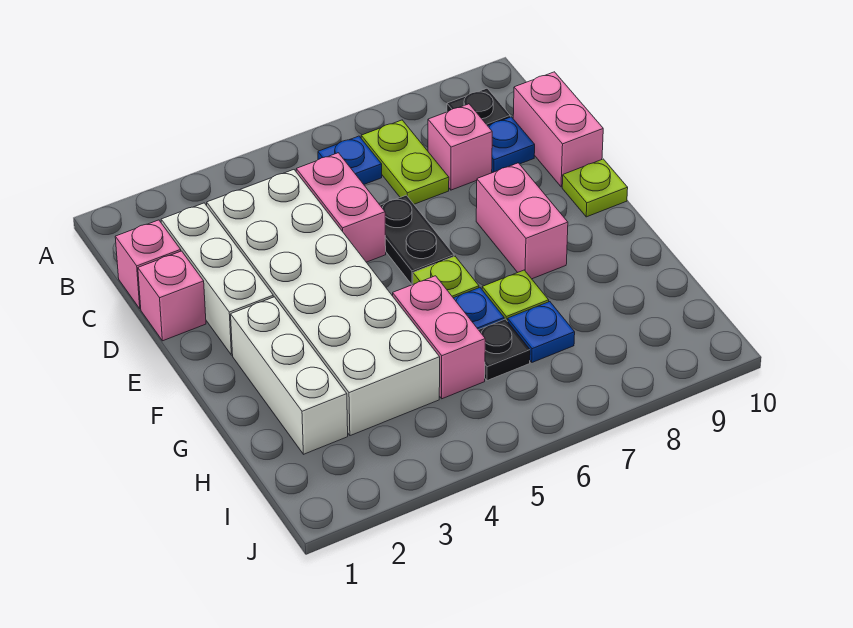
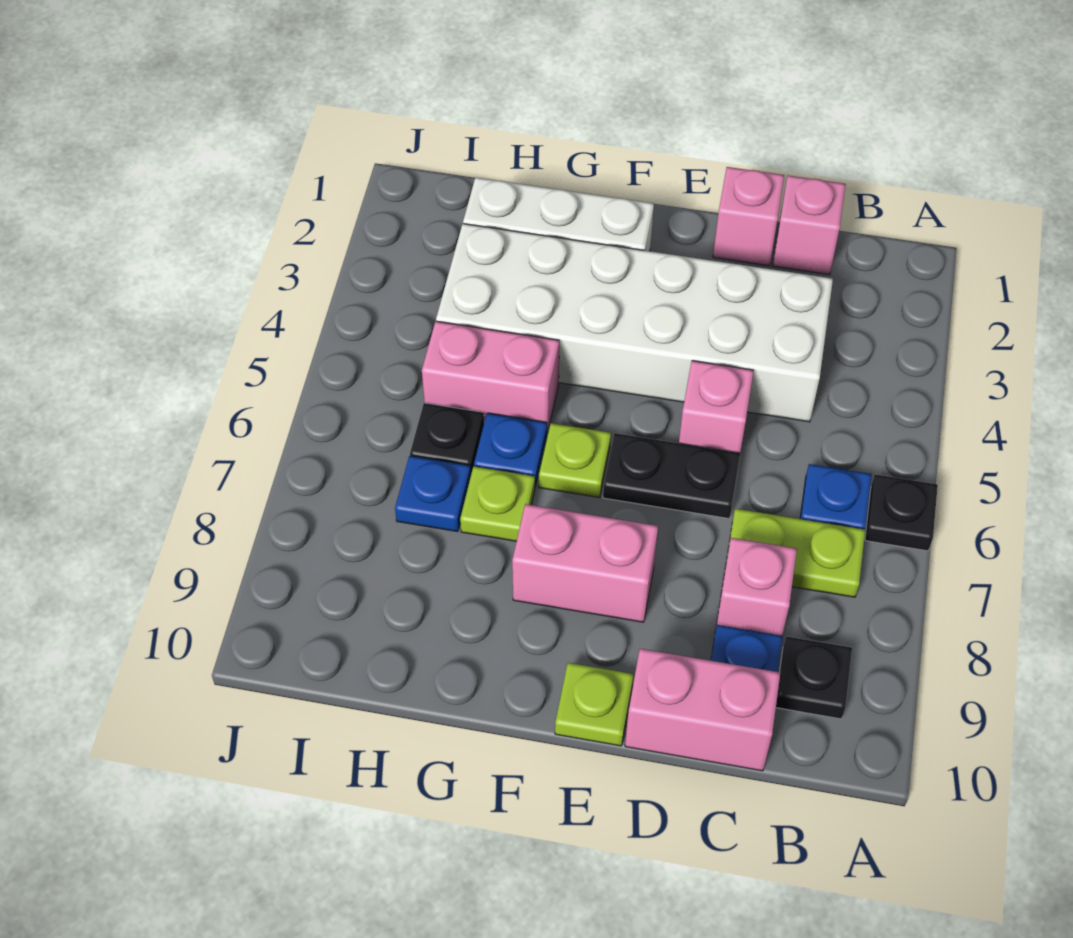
none -> black plate A6 level 1
white brick C2:E2 level 1 -> none
pink brick C5:D5 level 1 -> pink brick D5 level 1

